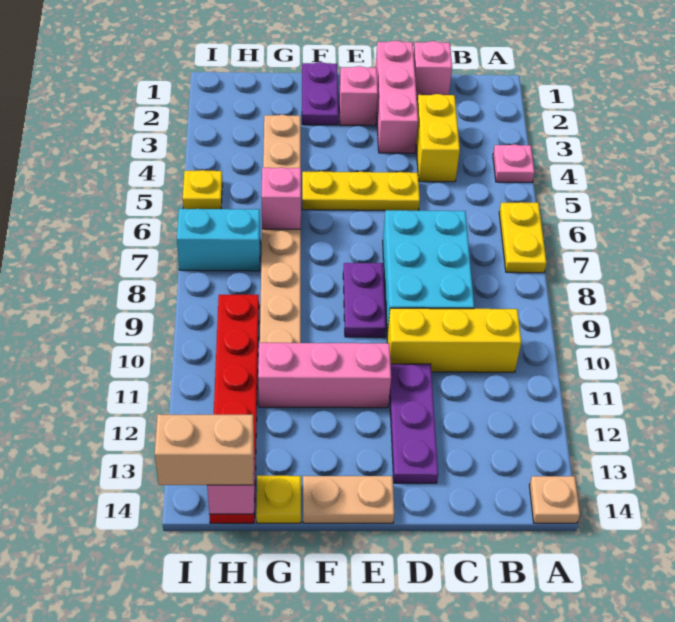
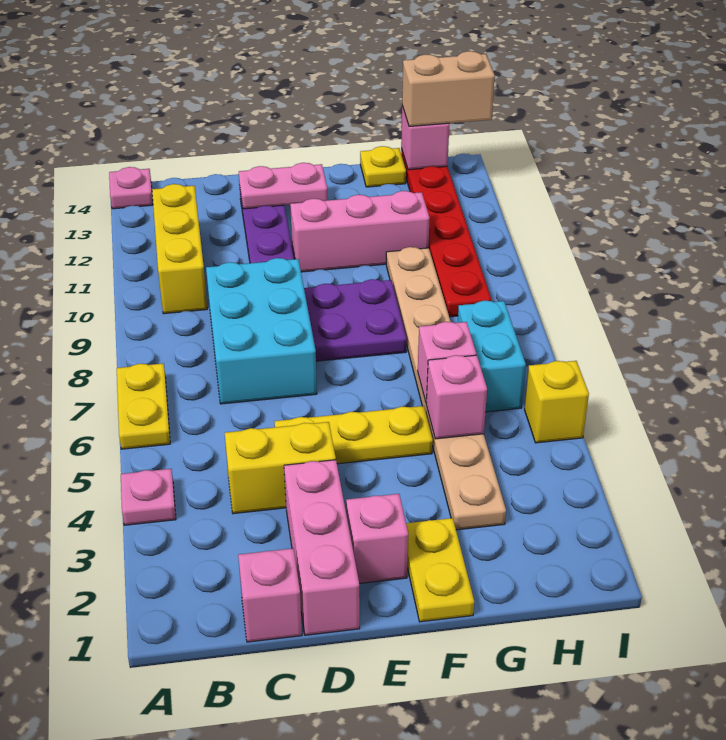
tan plate A14 level 1 -> pink plate A14 level 1
yellow brick B10:D10 level 1 -> yellow brick B10:B12 level 1
yellow brick C3:C4 level 1 -> yellow brick C4:D4 level 1
none -> pink plate D13:E13 level 2
purple plate E8:E9 level 1 -> purple plate E8:F9 level 1
tan plate E14:F14 level 1 -> none
purple plate F1:F2 level 1 -> yellow plate F1:F2 level 1
none -> pink brick G5 level 2
cyan brick H7:I7 level 1 -> cyan brick H6:H7 level 1
yellow plate I5 level 1 -> yellow brick I5 level 1

